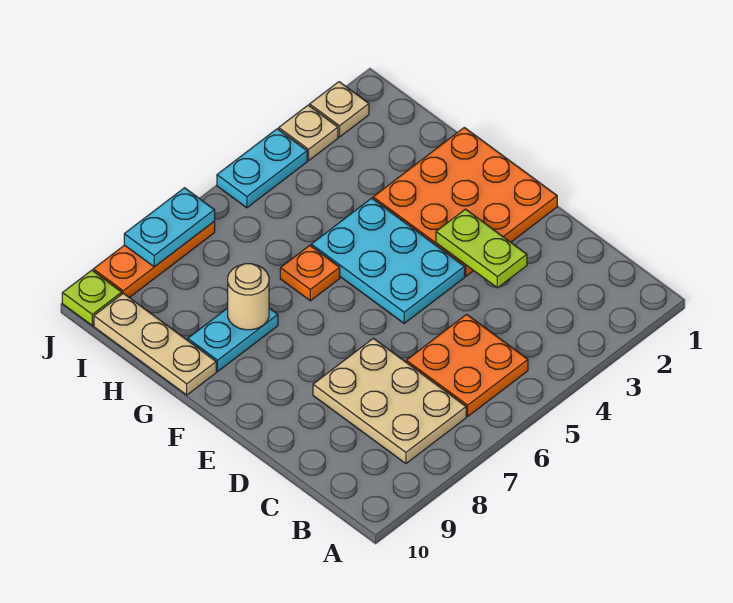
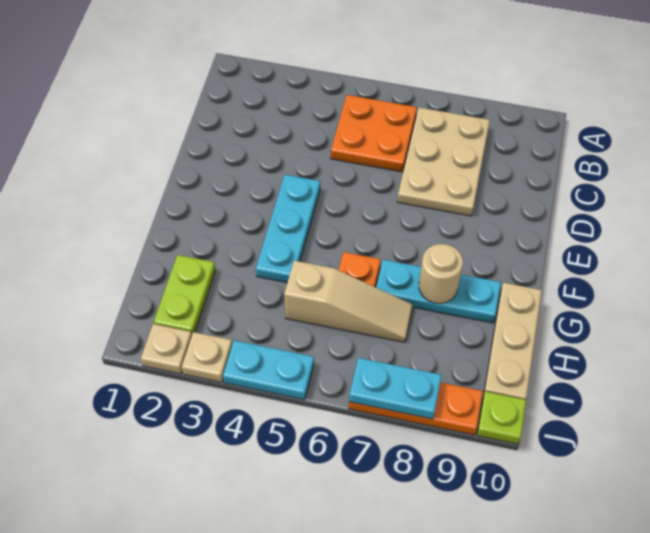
lime plate D3:E3 level 2 -> lime plate H2:I2 level 1
orange plate E1:G3 level 1 -> none
cyan plate E4:G5 level 1 -> cyan plate E4:G4 level 1
cyan plate G8:G9 level 1 -> cyan plate G7:G9 level 1
none -> tan slope H5:H7 level 1 top 5

